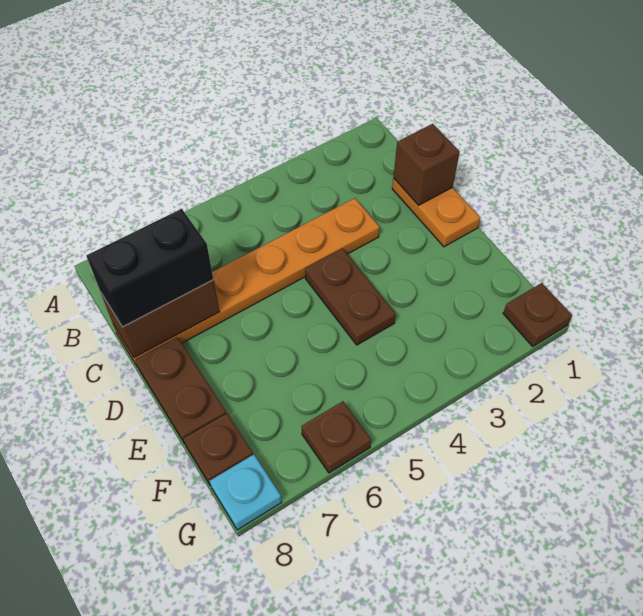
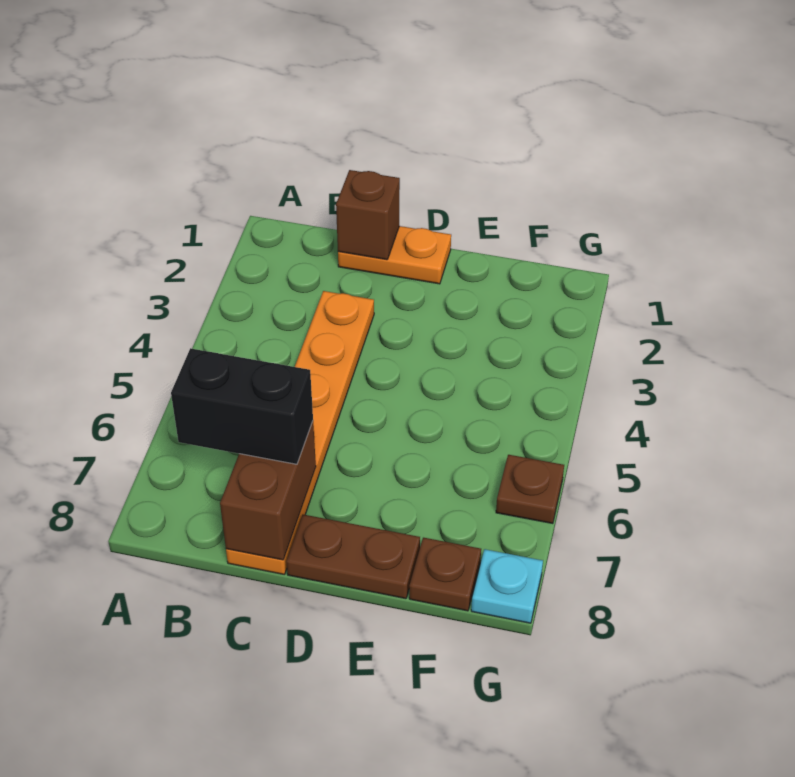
black brick C7:C8 level 3 -> black brick B7:C7 level 3
brown plate D4:E4 level 1 -> none
brown plate G1 level 1 -> none

